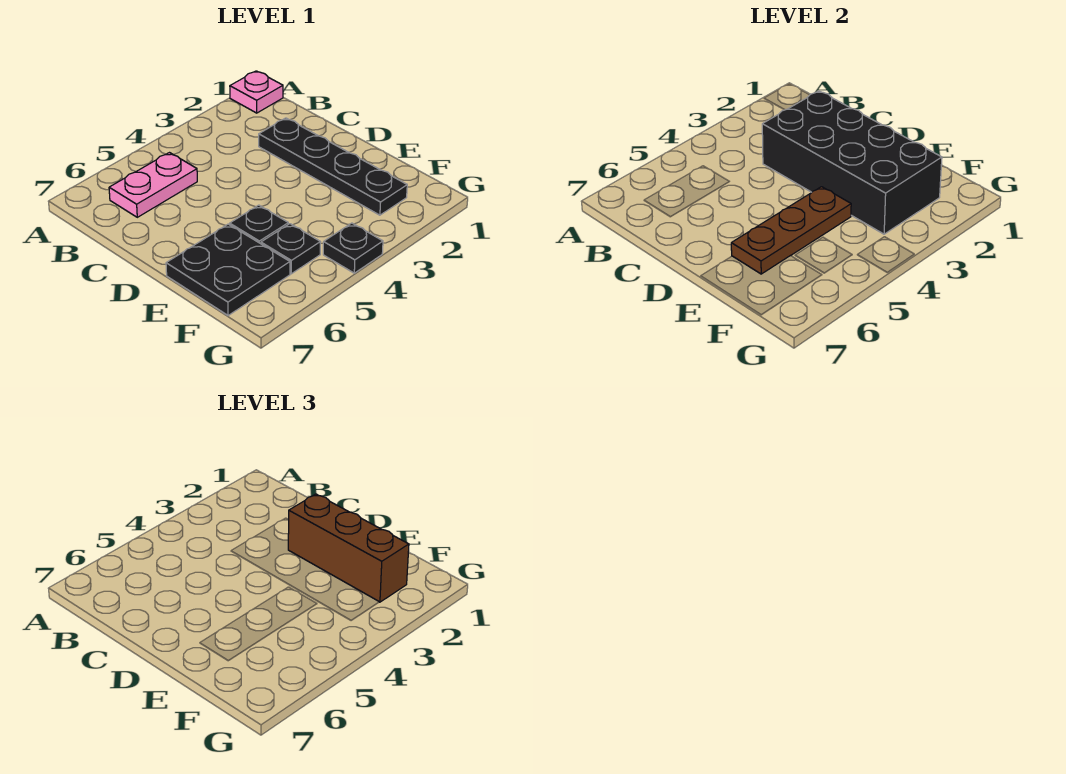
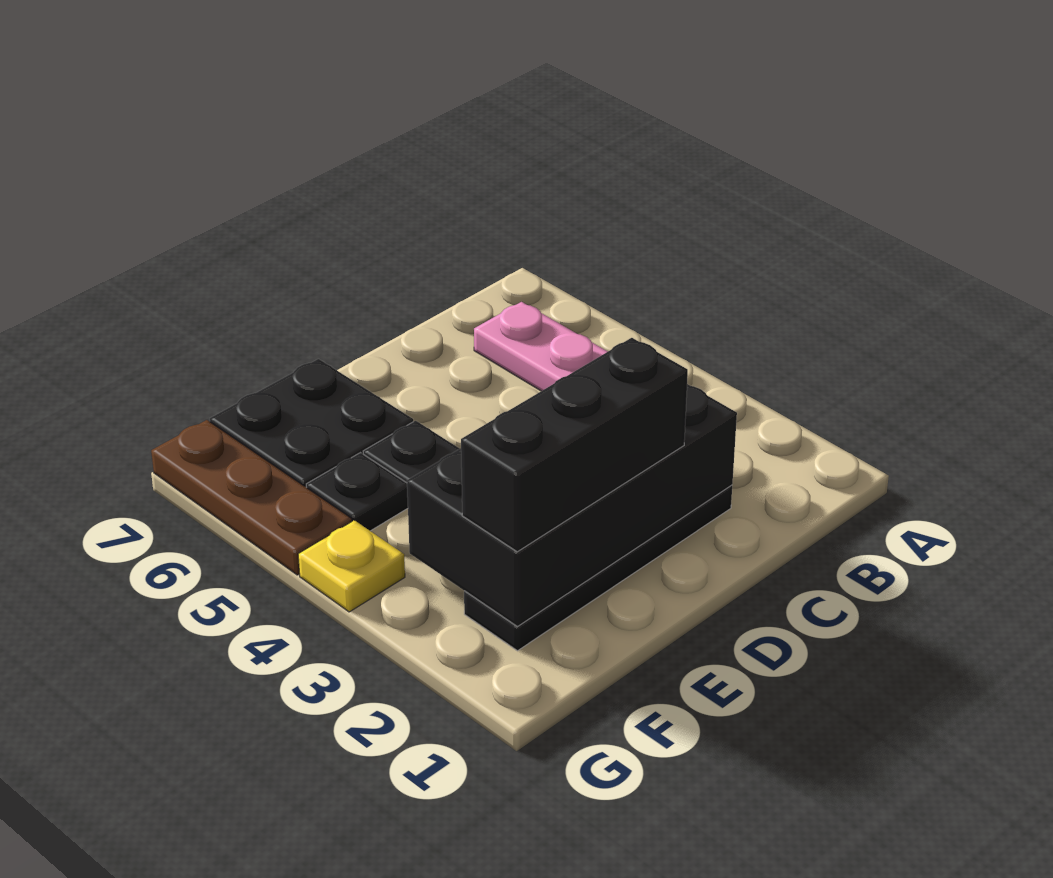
pink plate A1 level 1 -> none
brown brick D2:F2 level 3 -> black brick D2:F2 level 3
brown plate E4:E6 level 2 -> brown plate G5:G7 level 1
black plate G4 level 1 -> yellow plate G4 level 1

